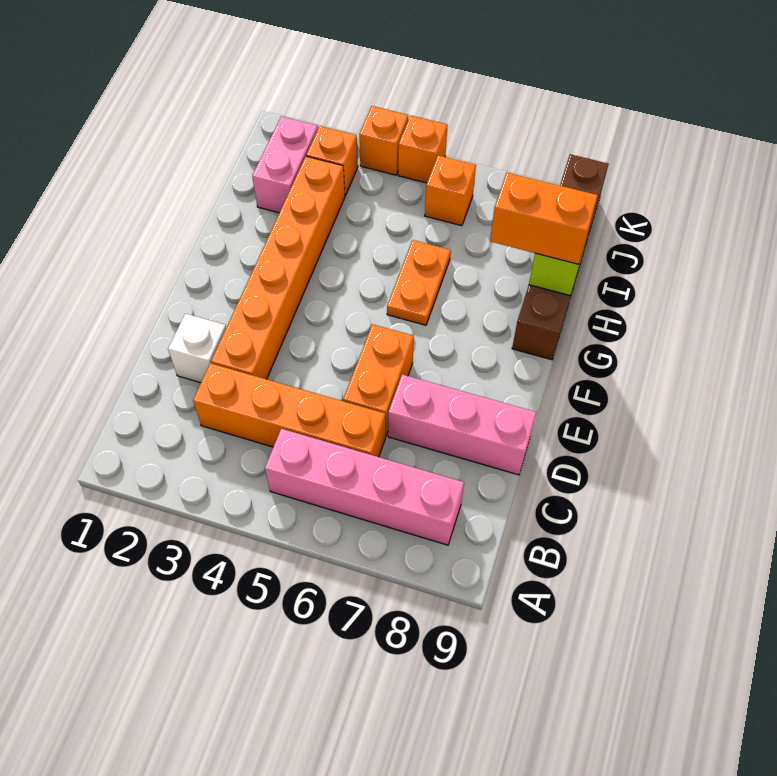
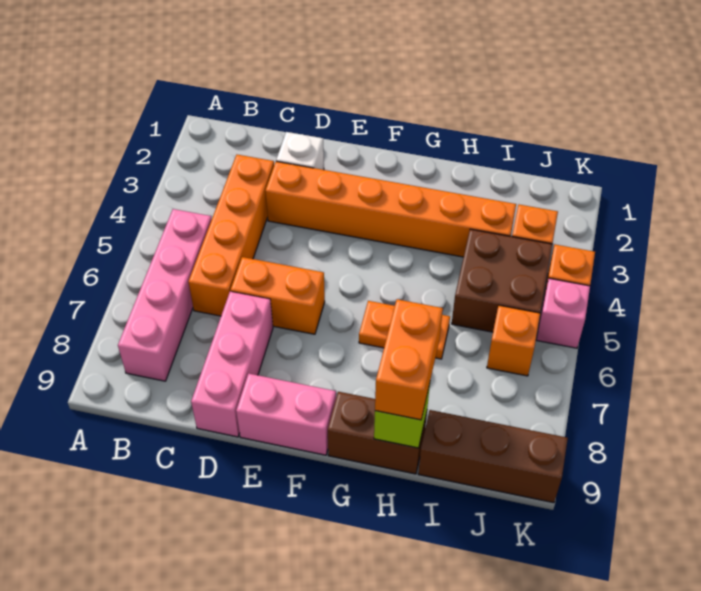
pink brick I2:J2 level 1 -> pink brick E9:F9 level 1
none -> brown brick I4:J5 level 1
orange brick K5 level 1 -> pink brick K5 level 1

